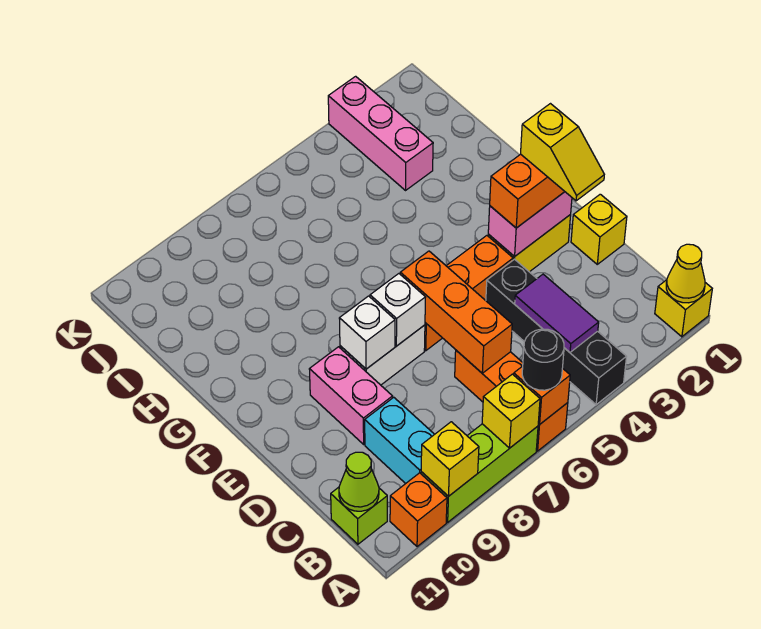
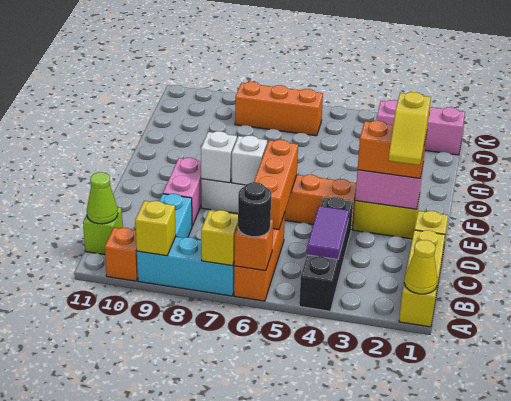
yellow brick A1 level 1 -> yellow brick A1:C1 level 1
lime brick A7:A9 level 1 -> cyan brick A7:A9 level 1
pink brick I3:K3 level 1 -> pink brick J1:J3 level 1
none -> orange brick J6:J8 level 1

